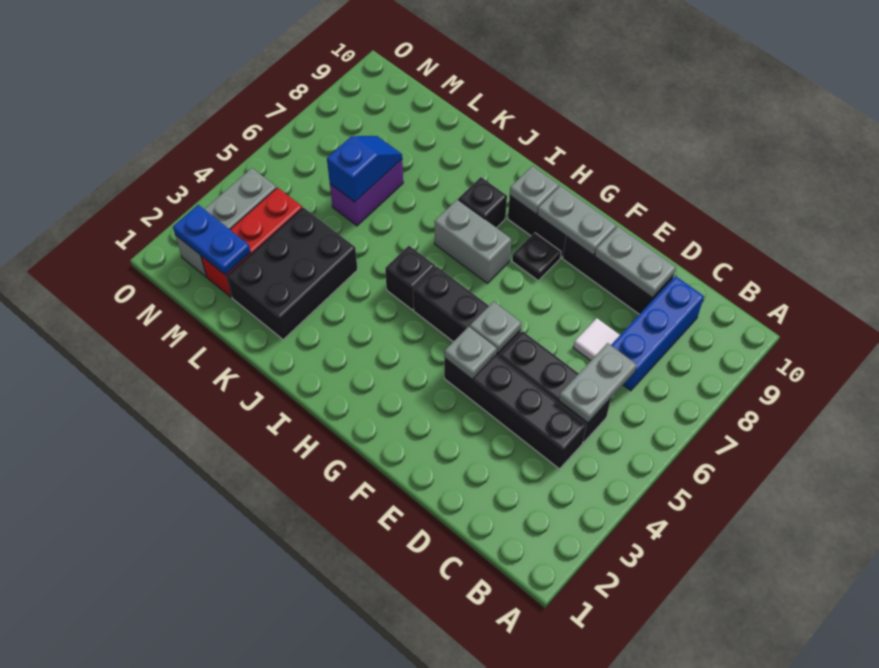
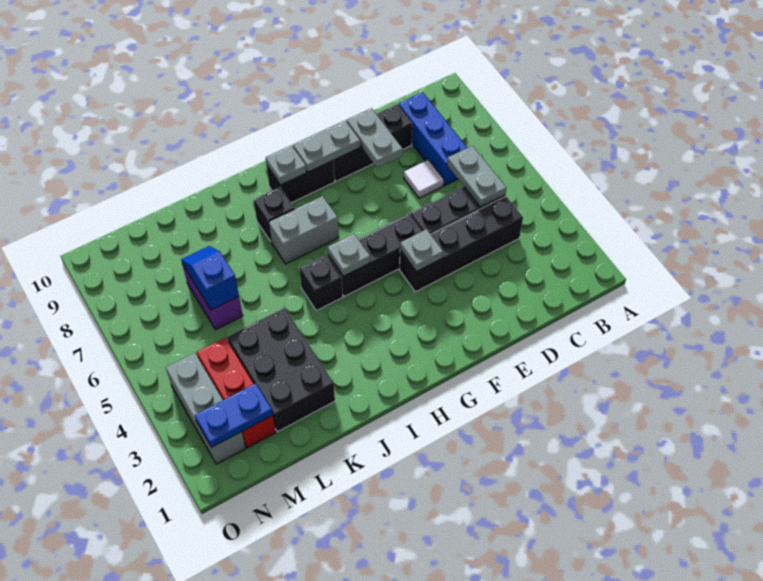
grey plate D9:E9 level 2 -> grey plate E8:E9 level 2
grey plate F5 level 2 -> grey plate H5 level 2
black plate G8 level 1 -> none

